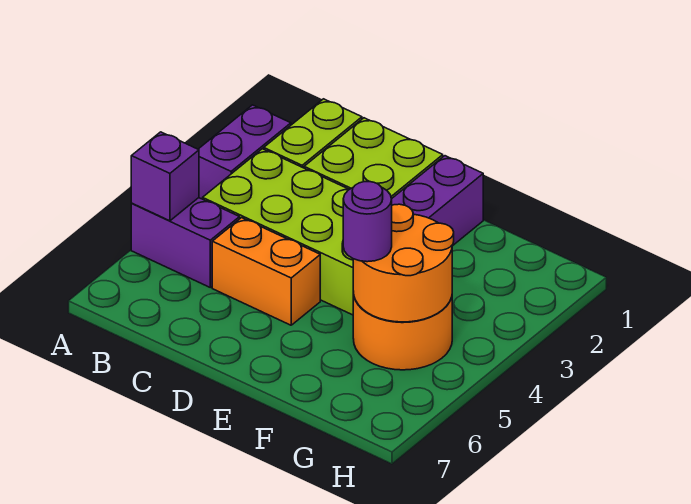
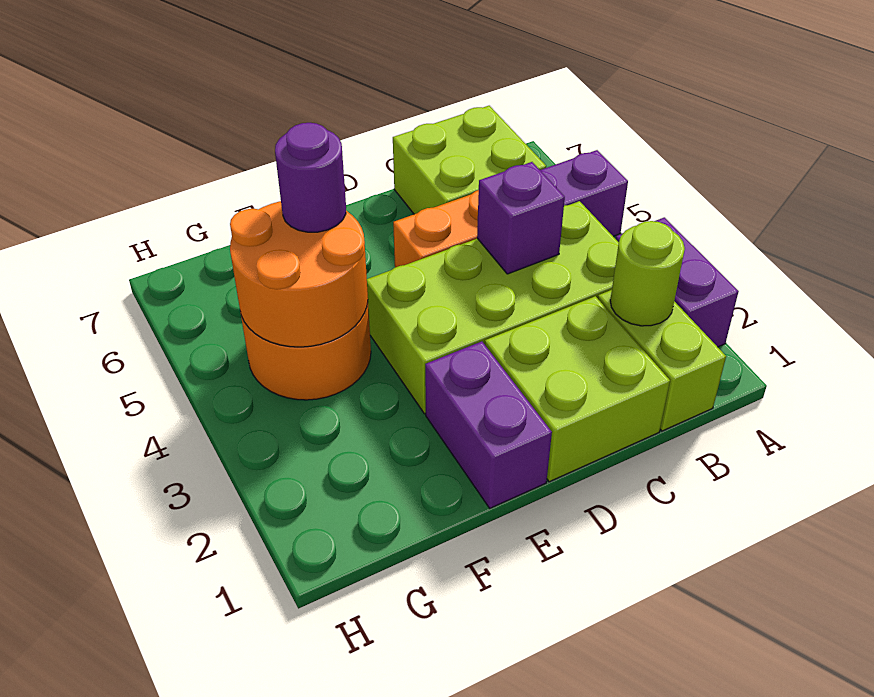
purple brick A5 level 2 -> purple brick C4 level 2
none -> lime round brick B2 level 2
none -> lime brick B6:C7 level 1

